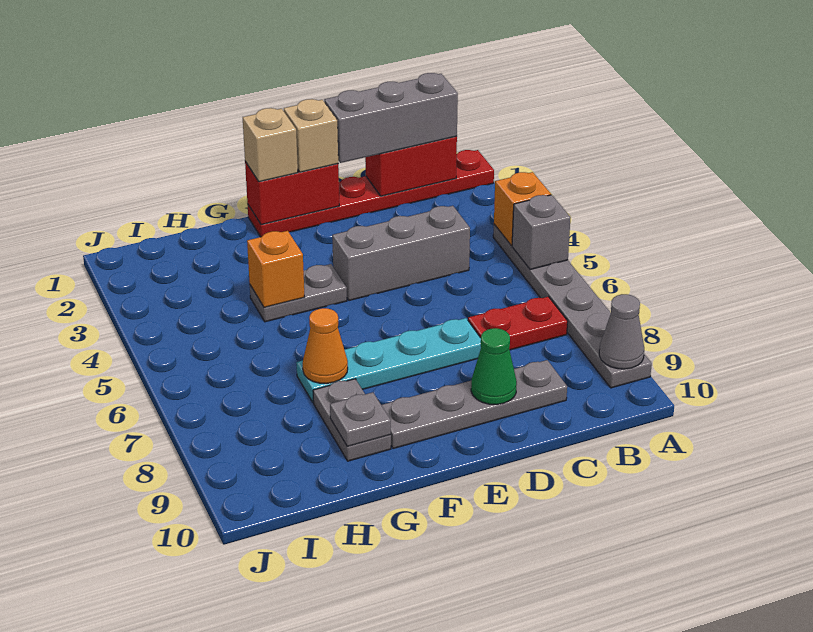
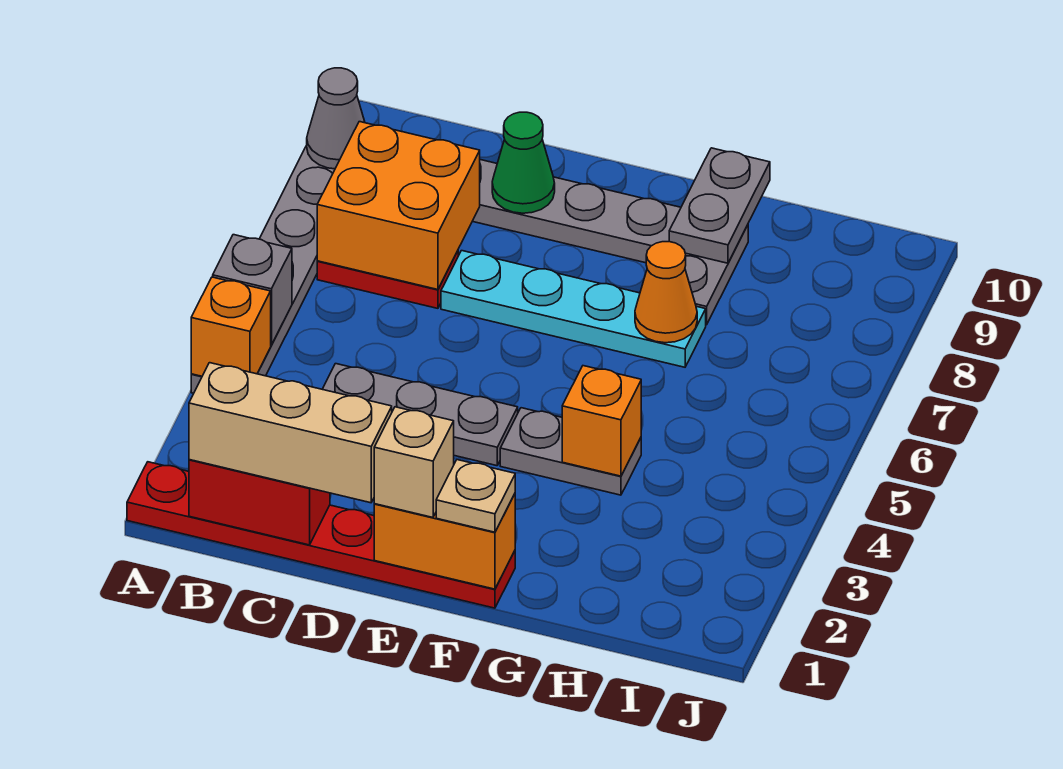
grey brick B1:D1 level 3 -> tan brick B1:D1 level 3
none -> orange brick B7:C8 level 2
grey brick C4:E4 level 1 -> grey plate C4:E4 level 1
red brick E1:F1 level 2 -> orange brick E1:F1 level 2
tan brick F1 level 3 -> tan plate F1 level 3
grey plate G9 level 2 -> grey plate G9:G10 level 2

